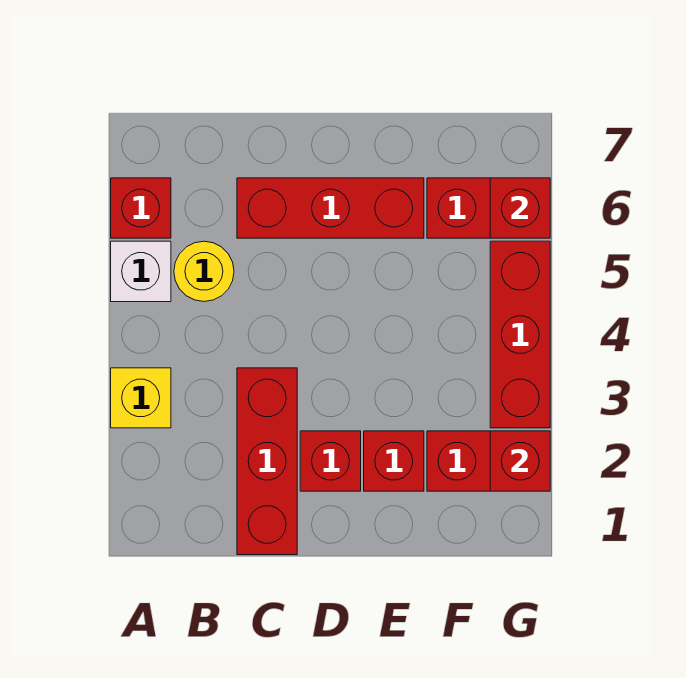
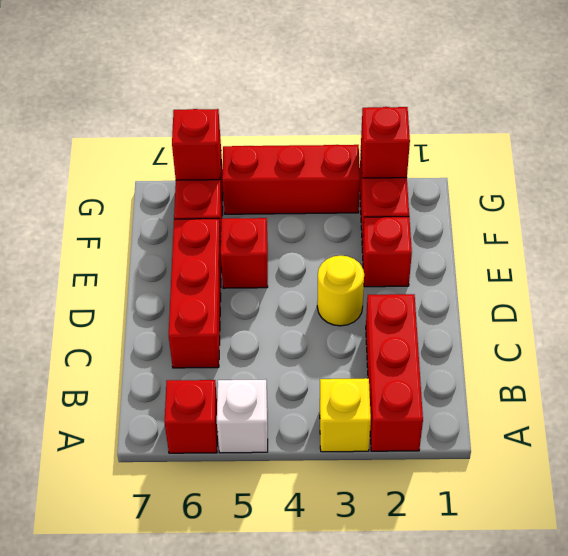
yellow round brick B5 level 1 -> yellow round brick D3 level 1
red brick C1:C3 level 1 -> red brick A2:C2 level 1
red brick D2 level 1 -> red brick E5 level 1

